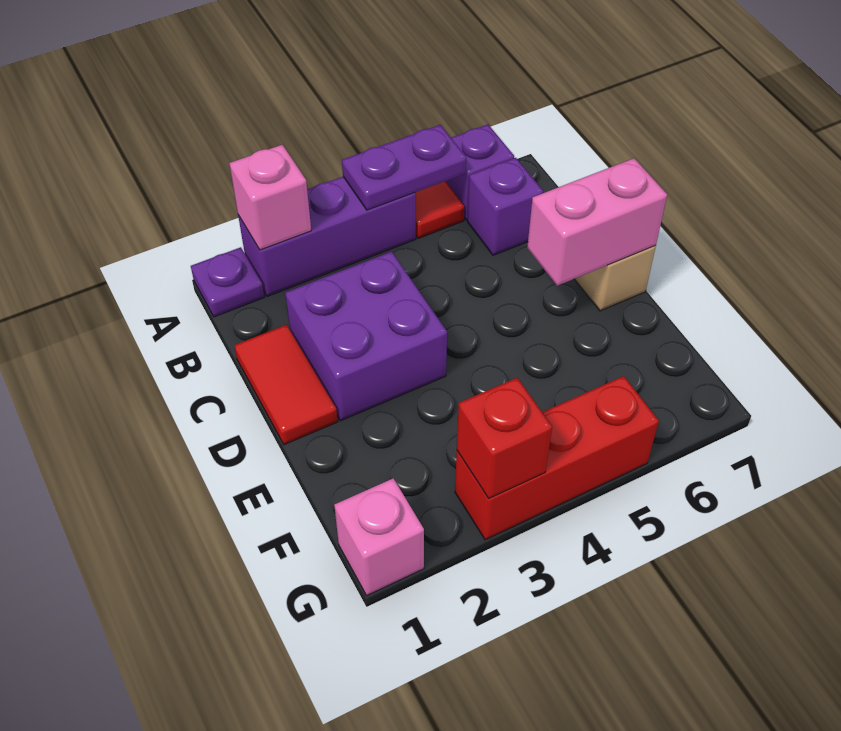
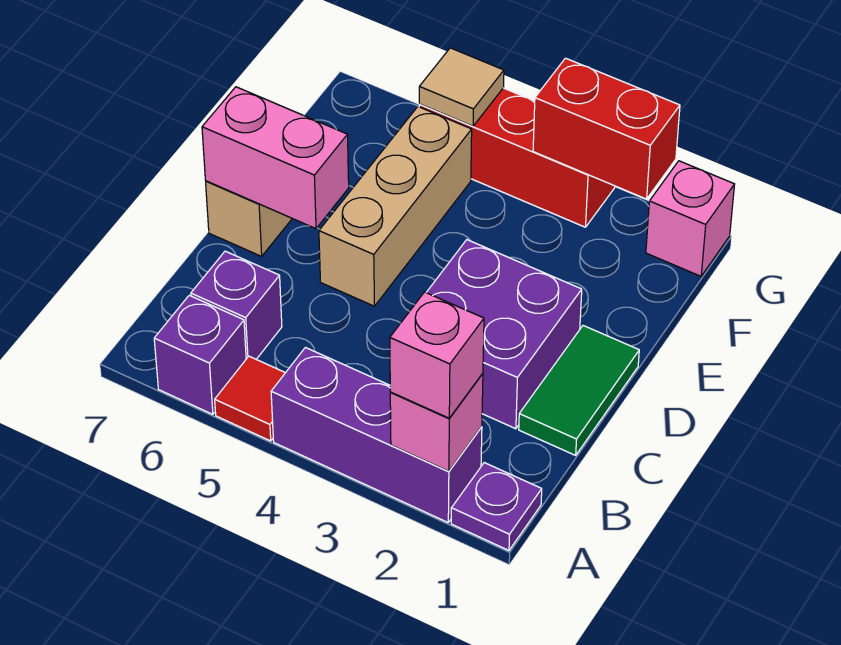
none -> pink brick A2 level 3
purple plate A4:A5 level 2 -> none
red tile C1:D1 level 1 -> green tile C1:D1 level 1
none -> tan brick D5:F5 level 1
red brick G3 level 2 -> red brick G2:G3 level 2
none -> tan tile G5 level 2

